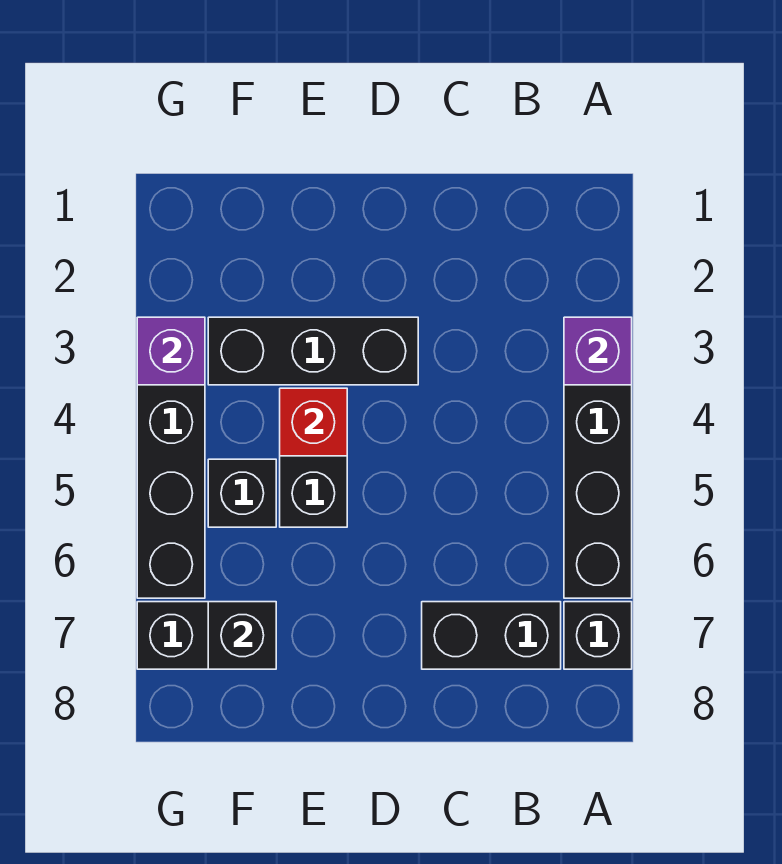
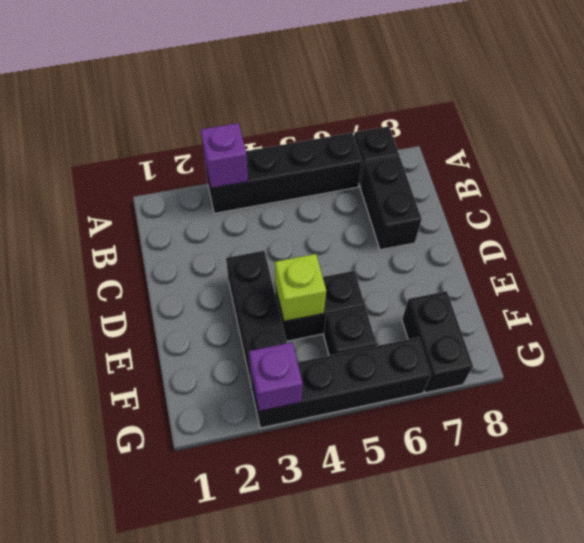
red brick E4 level 2 -> lime brick E4 level 2
black brick F7 level 2 -> none

